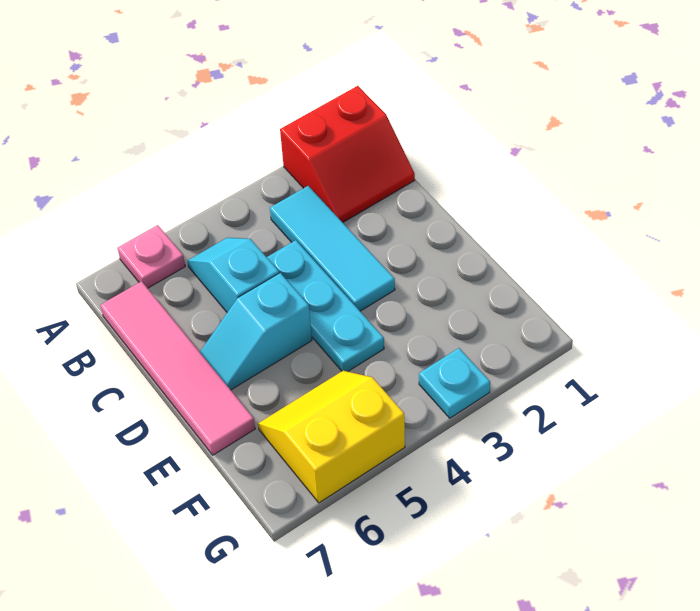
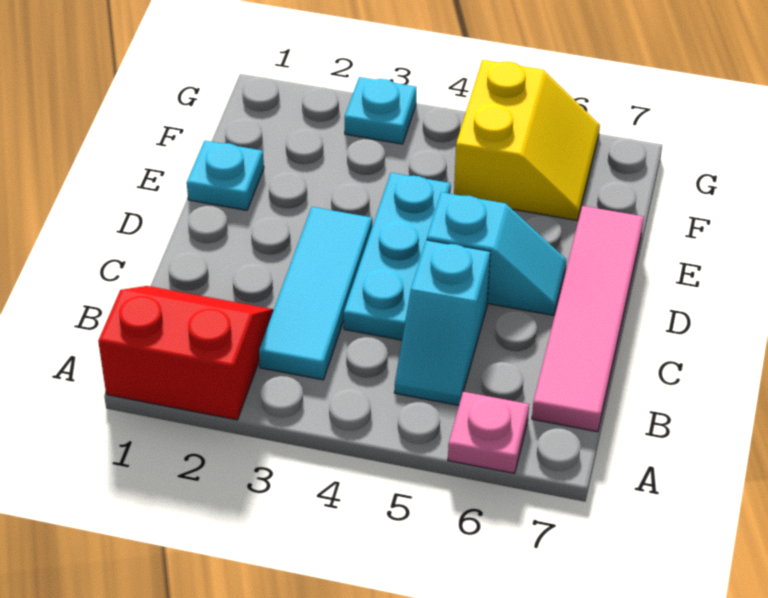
none -> cyan plate E1 level 1
yellow slope F5:G6 level 1 top G -> yellow slope F5:G6 level 1 top 5

